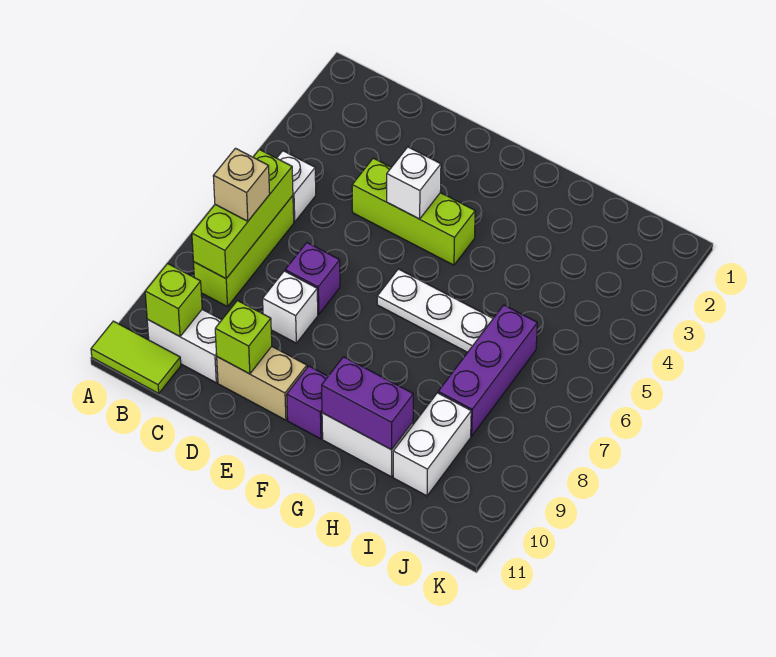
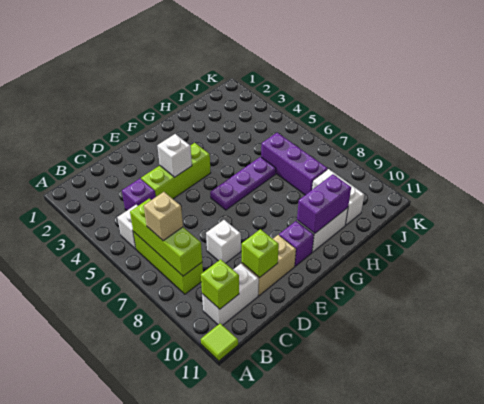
lime tile A11:B11 level 1 -> lime tile A11 level 1
purple brick D7 level 1 -> purple brick C4 level 1
white plate F6:H6 level 1 -> purple plate F6:H6 level 1

